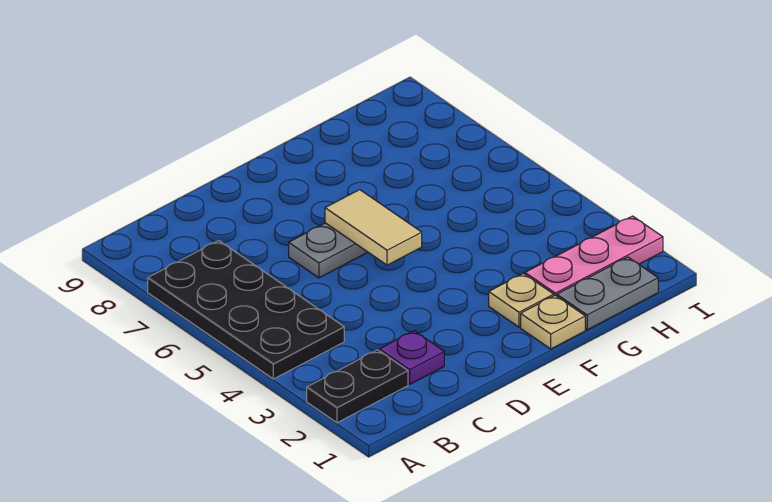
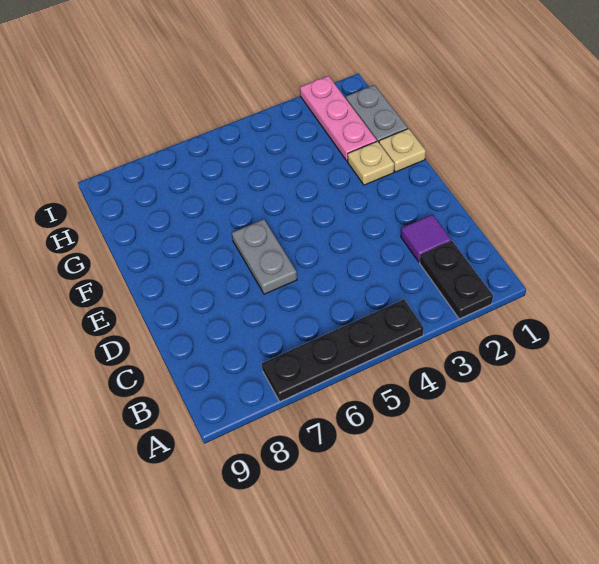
black plate A4:B7 level 1 -> black plate A4:A7 level 1
purple plate C2 level 1 -> purple tile C2 level 1
tan tile E5:E6 level 2 -> none

